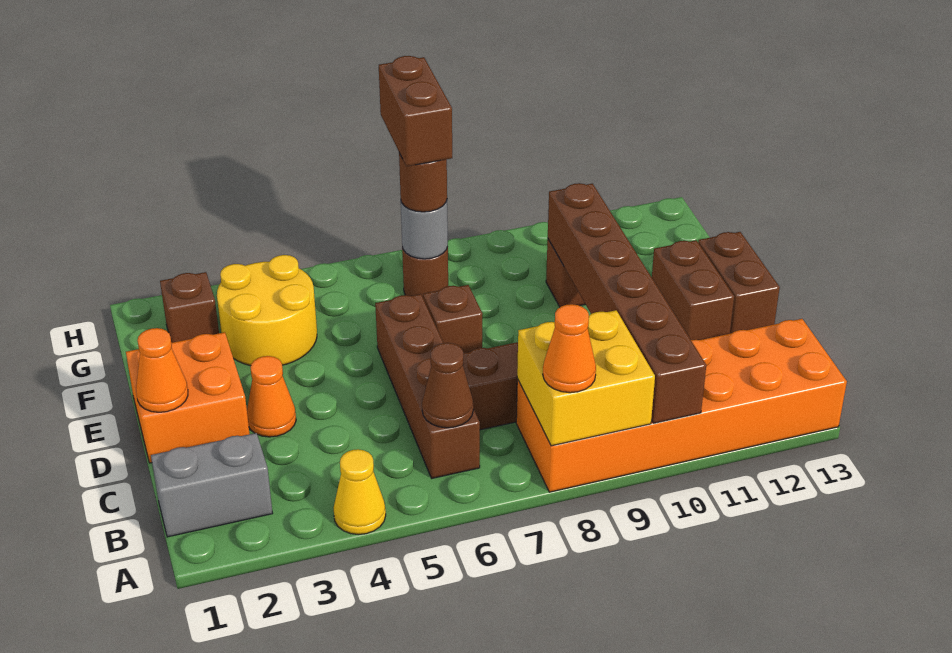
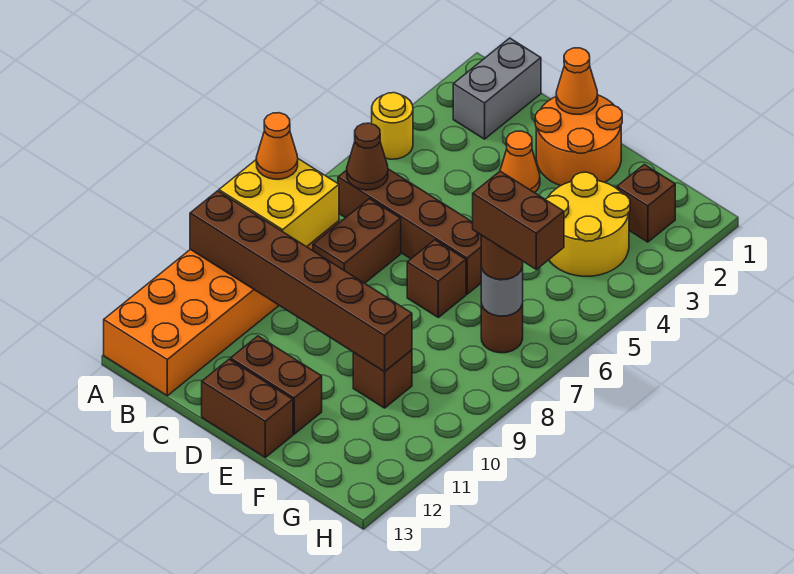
yellow cone A4 level 1 -> yellow round brick A4 level 1
orange brick D1:E2 level 1 -> orange round brick D1:E2 level 1

